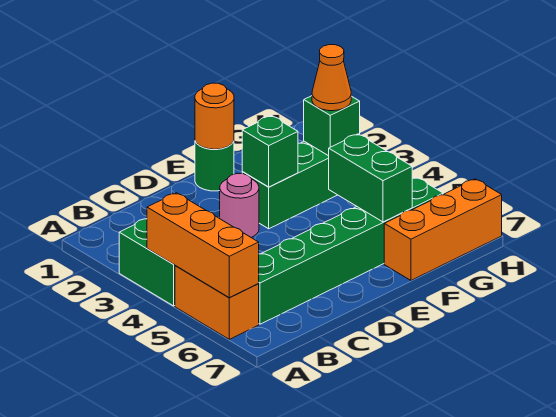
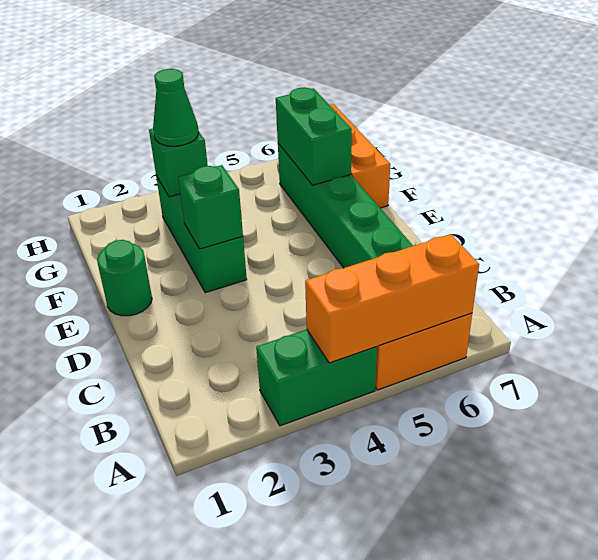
pink round brick D3 level 1 -> none
orange round brick E1 level 2 -> none
green brick F5:F6 level 2 -> green brick F6:G6 level 2
orange cone G3 level 3 -> green cone G3 level 3

